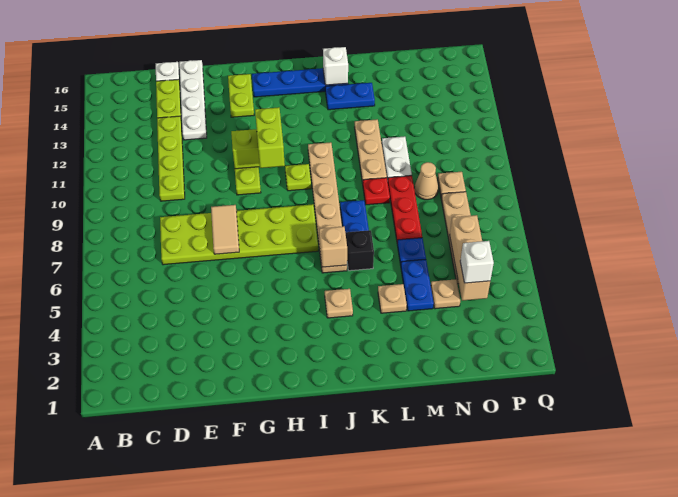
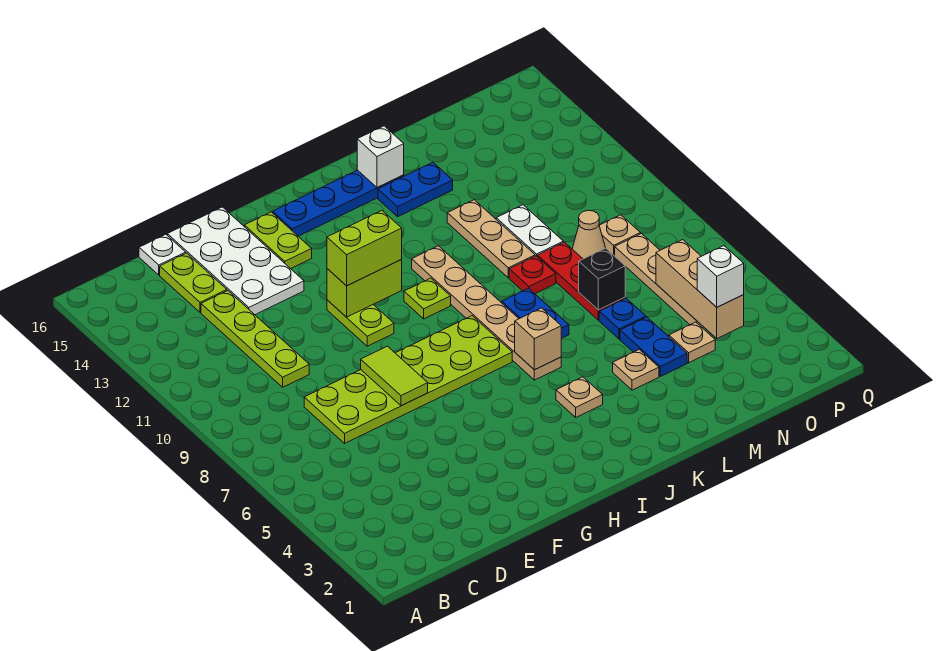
white plate E13:E16 level 1 -> white plate E13:F16 level 1
tan tile F7:F8 level 2 -> lime tile F7:F8 level 2
lime brick H10:H11 level 3 -> lime brick G11:H11 level 3
black brick K6 level 1 -> black brick M7 level 2

